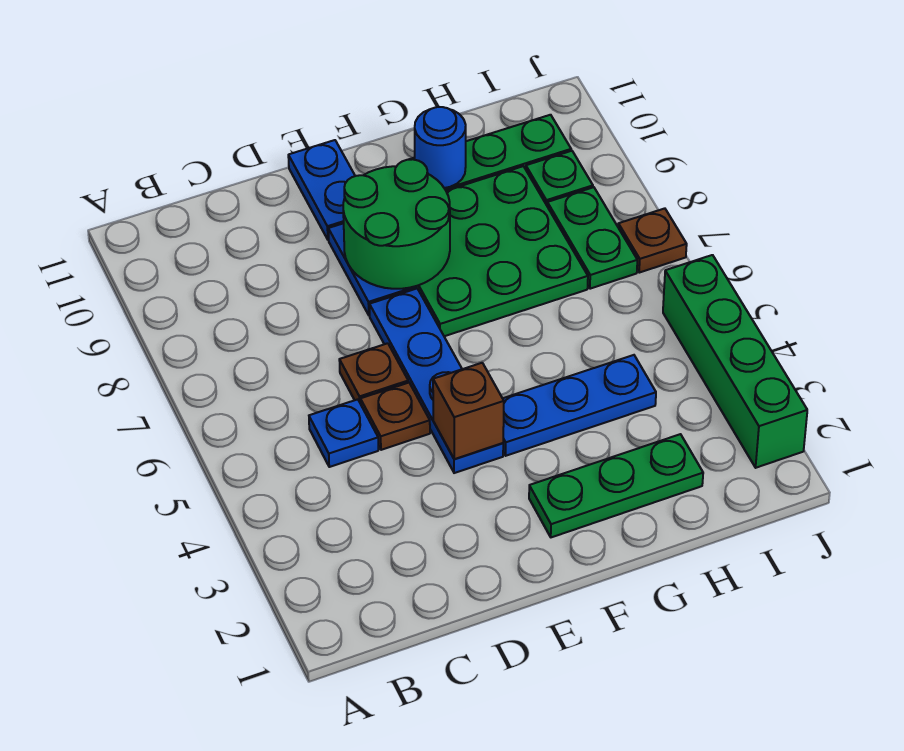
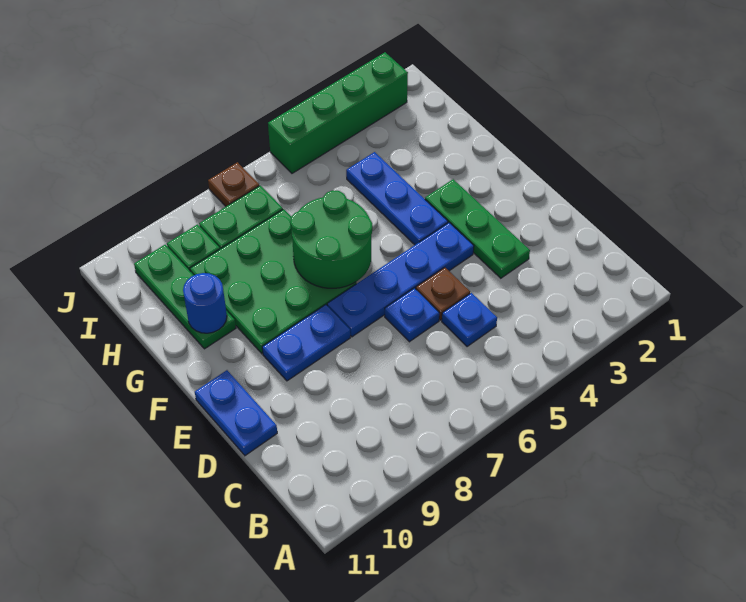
brown plate D6 level 1 -> blue plate D6 level 1
brown brick E4 level 2 -> none
green round brick E8:F9 level 2 -> green round brick F6:G7 level 2
blue plate E10:E11 level 1 -> blue plate D11:E11 level 1
green plate F2:H2 level 1 -> green plate D3:F3 level 1

